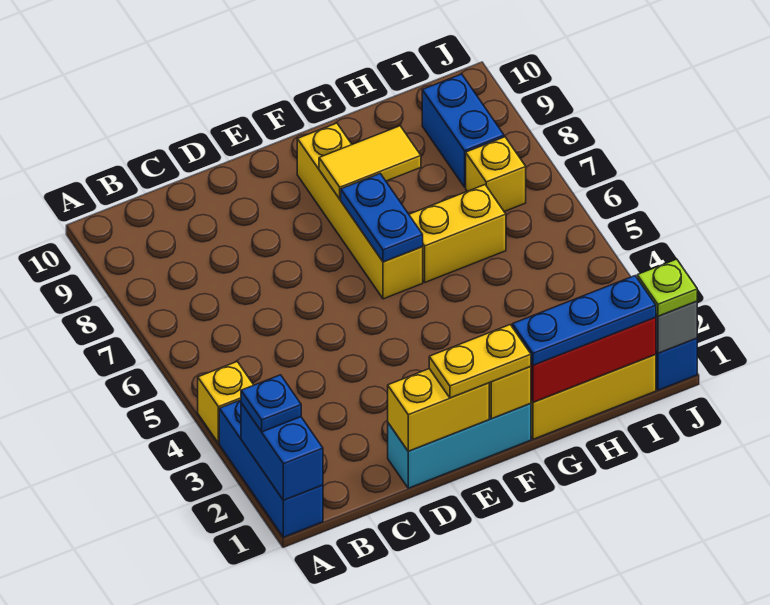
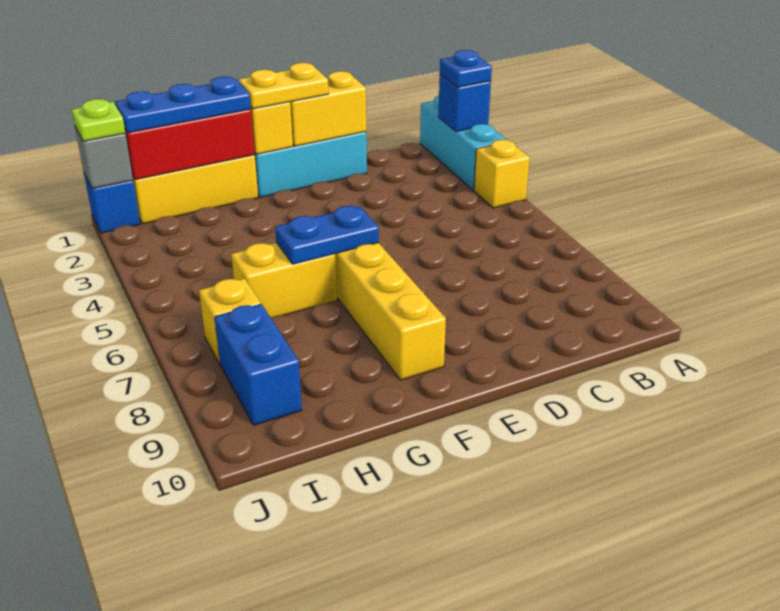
blue brick A1:A3 level 1 -> cyan brick A1:A3 level 1
blue brick A1:A2 level 2 -> blue brick A2 level 2
blue plate F6:F7 level 2 -> blue plate F6:G6 level 2
yellow tile F8:G8 level 2 -> none

